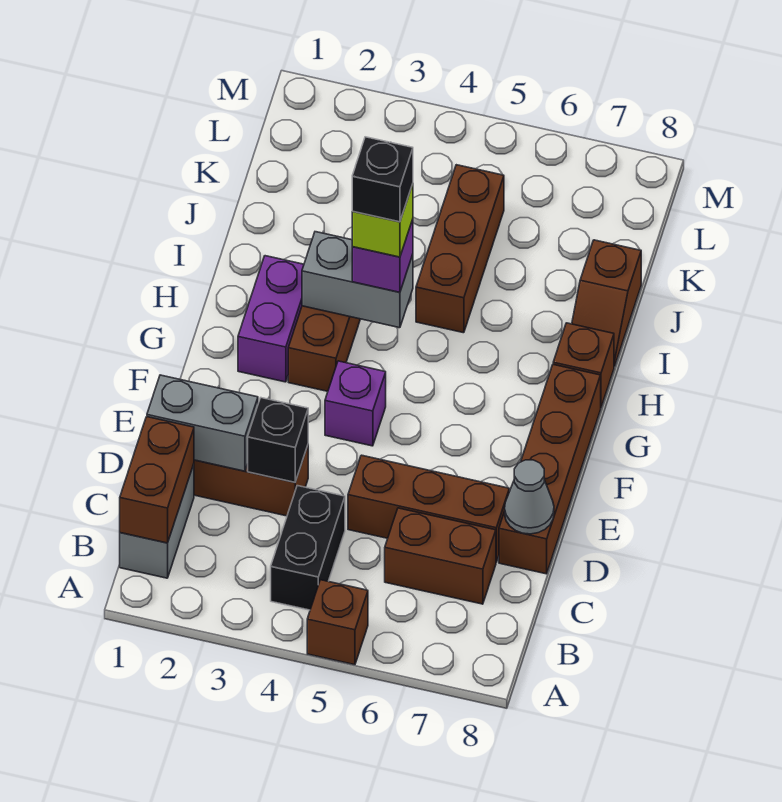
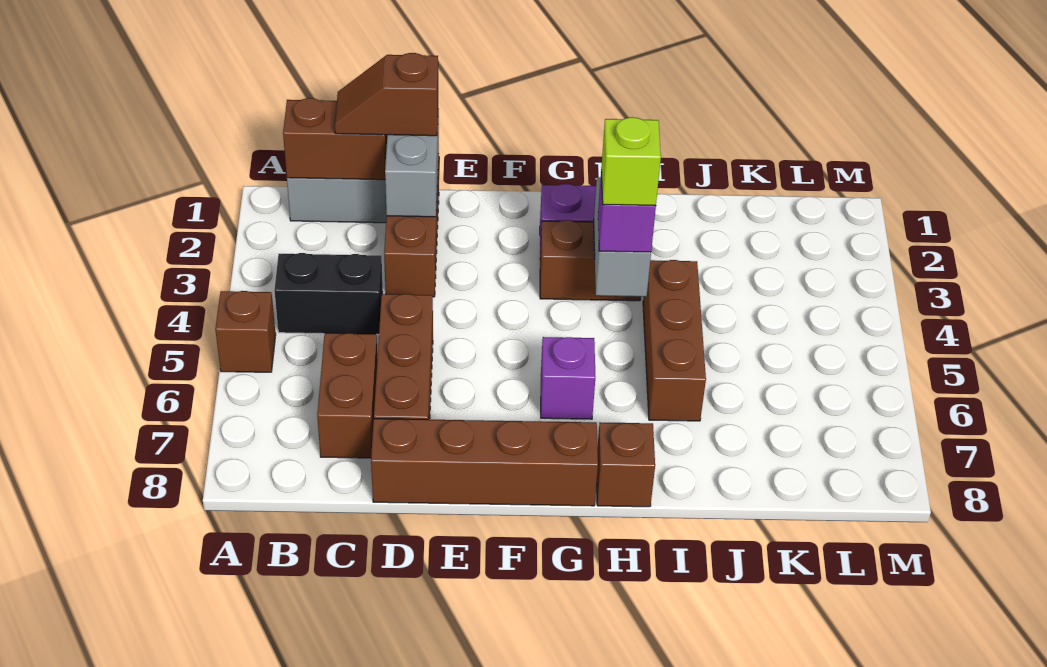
black brick D3 level 2 -> none
grey cone D8 level 2 -> none
purple brick F4 level 1 -> purple brick G6 level 1
black brick H4 level 5 -> none
brown brick I5:K5 level 1 -> brown brick I4:I6 level 1
brown slope I8:J8 level 1 top J -> brown slope C1:D1 level 3 top D

